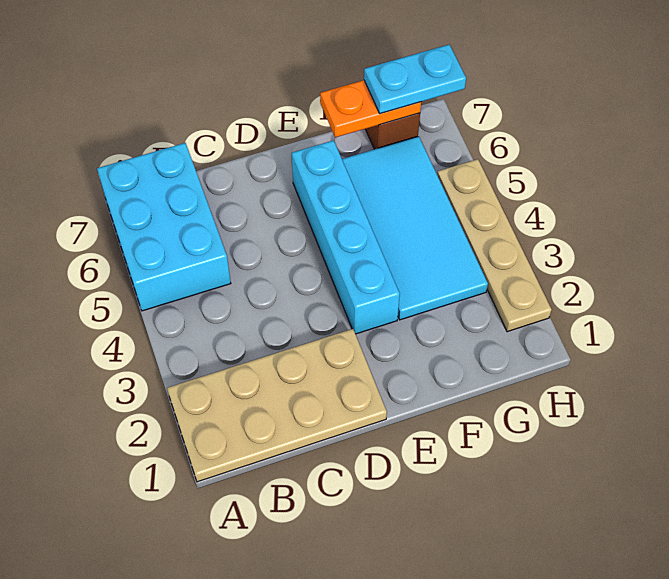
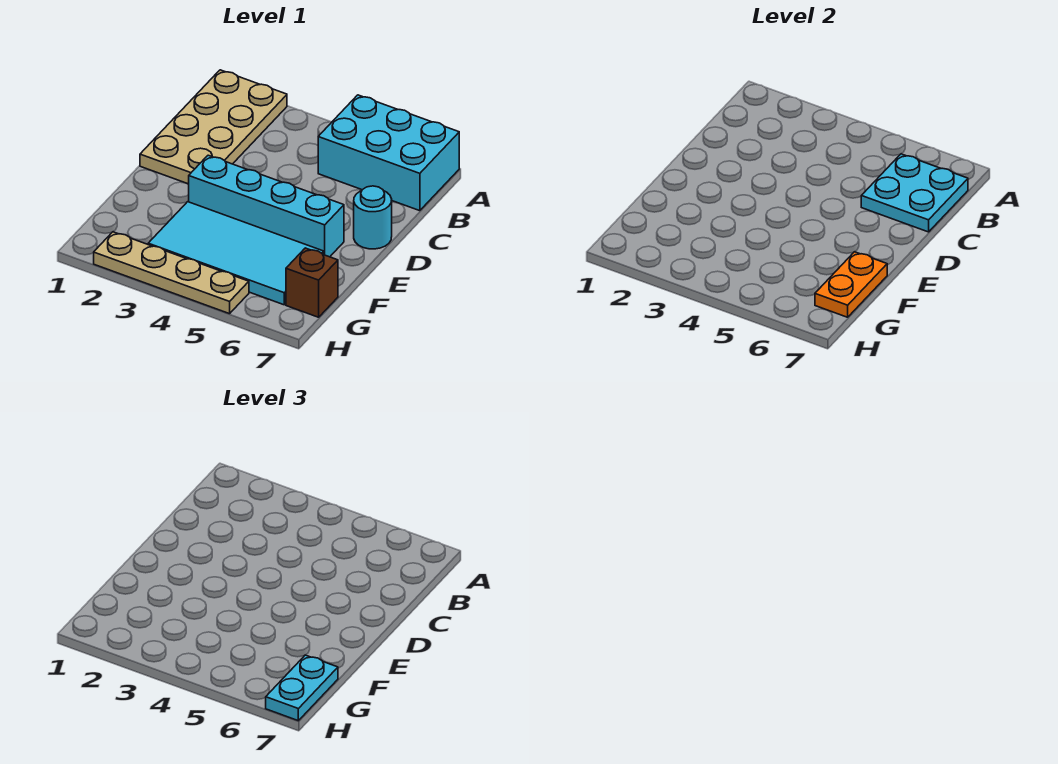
none -> cyan plate B6:C7 level 2
none -> cyan round brick D7 level 1

